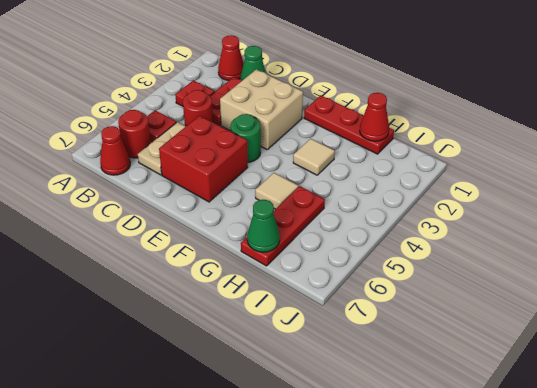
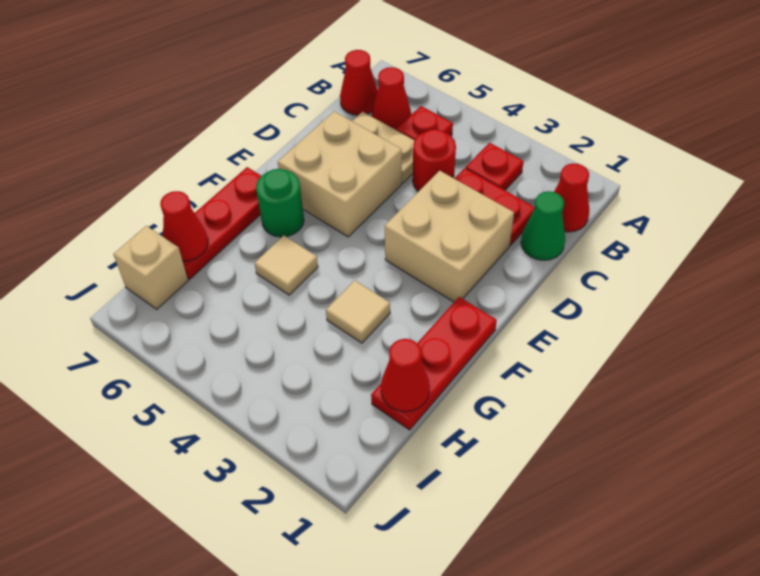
red round brick B6 level 1 -> red cone B6 level 1
red brick D5:E6 level 1 -> tan brick D5:E6 level 1
green round brick E4 level 1 -> green round brick F6 level 1
red plate H5:H7 level 1 -> red plate F7:H7 level 1
green cone H7 level 2 -> red cone H7 level 2
none -> tan brick I7 level 1

